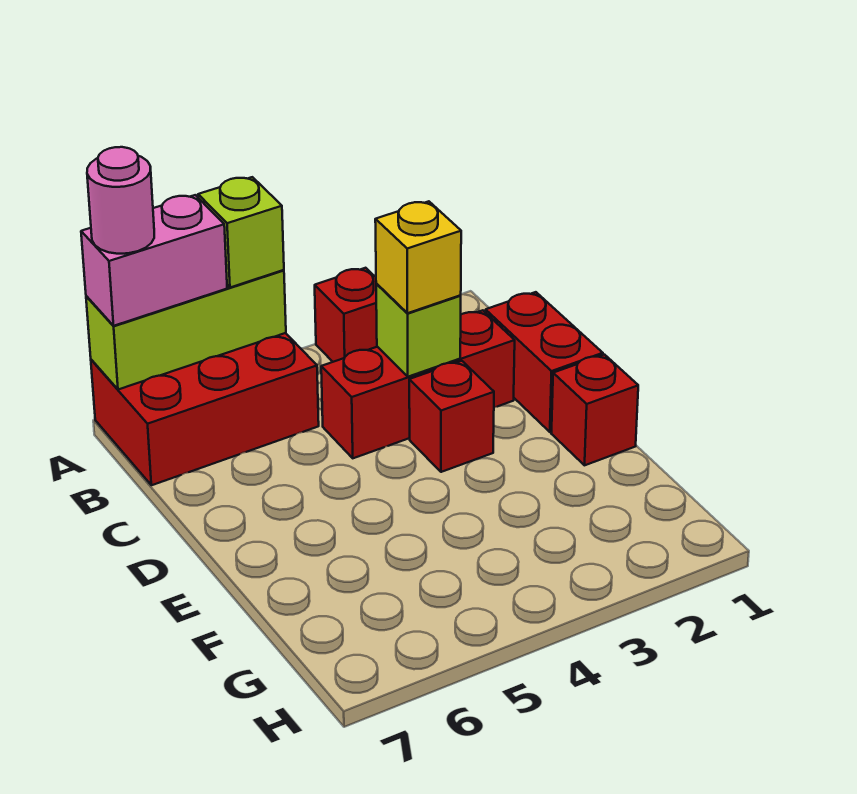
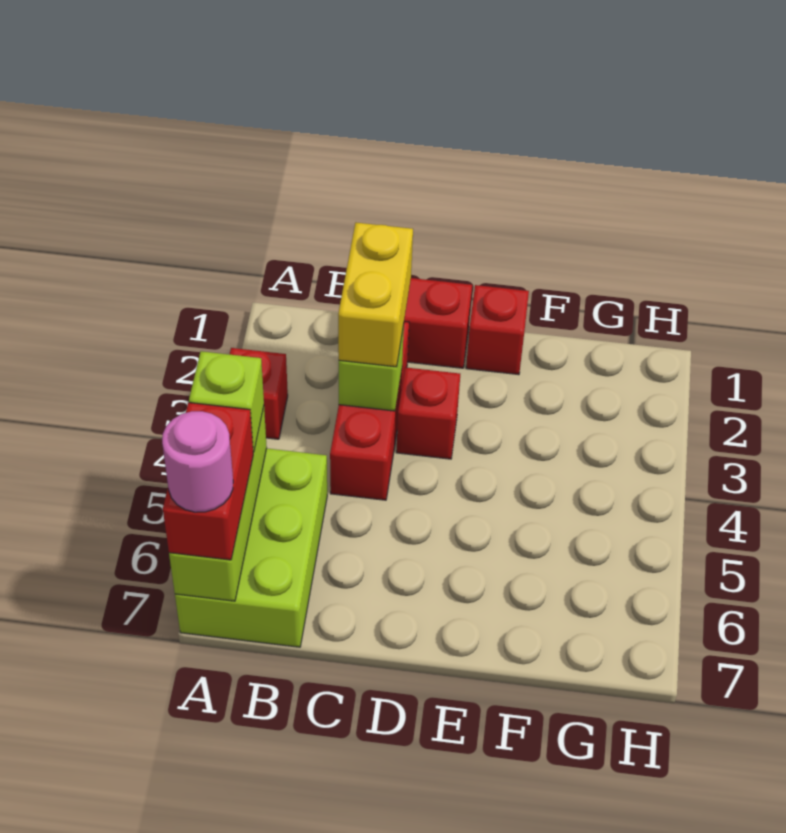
red brick A5:B7 level 1 -> lime brick A5:B7 level 1
pink brick A6:A7 level 3 -> red brick A6:A7 level 3
yellow brick C3 level 3 -> yellow brick C2:C3 level 3

